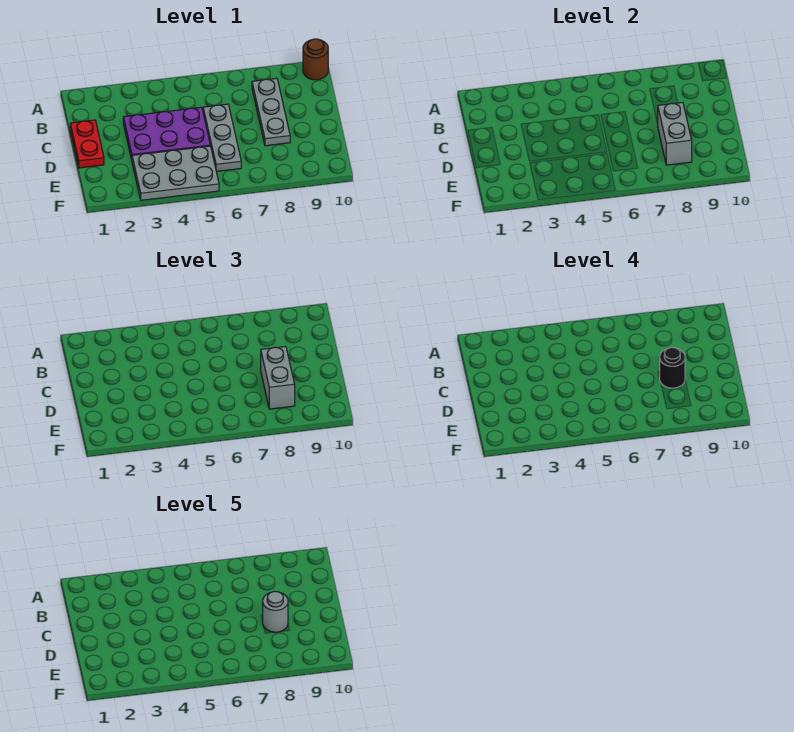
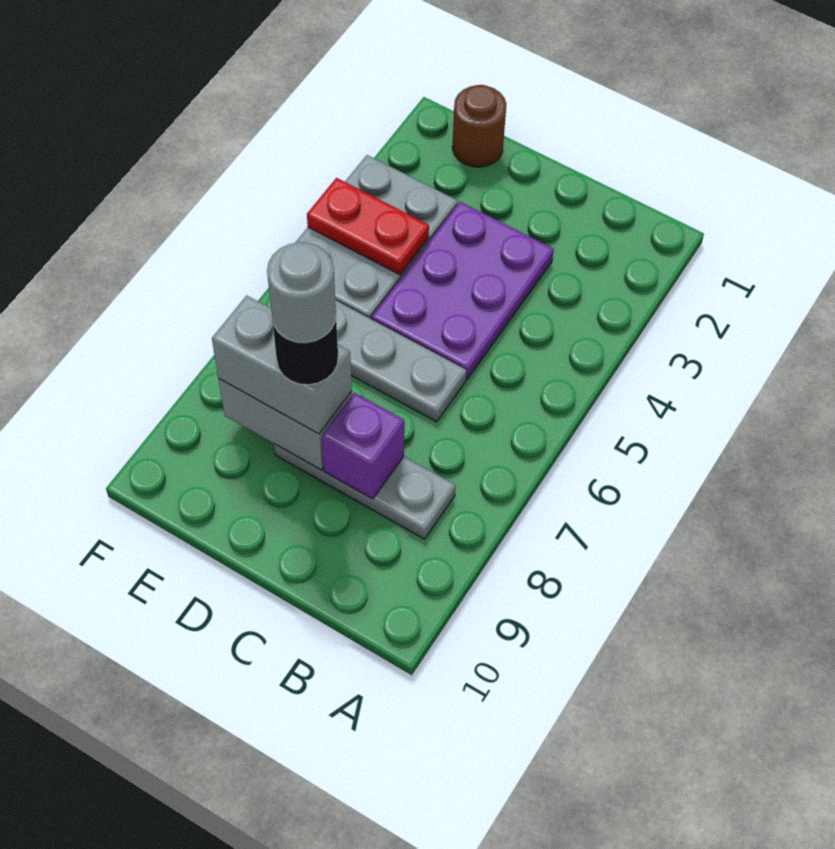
brown round brick A10 level 1 -> brown round brick E1 level 1
red plate C1:D1 level 1 -> red plate E4:F4 level 2
none -> purple brick C8 level 2

